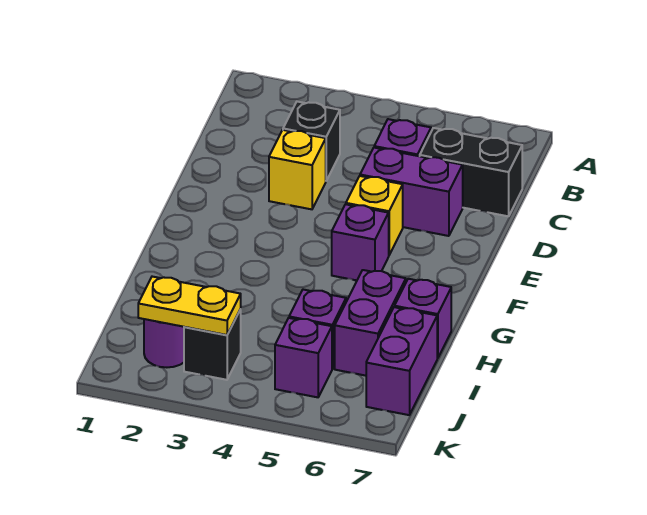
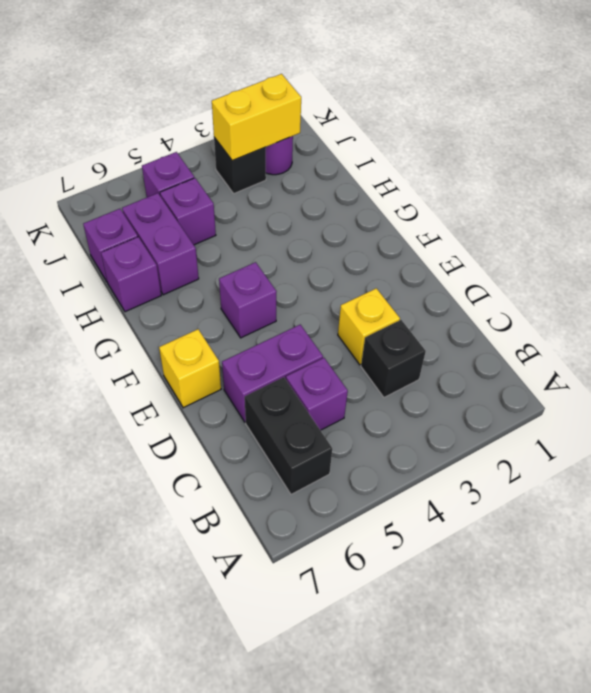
black brick C6:C7 level 1 -> black brick B6:C6 level 1
yellow brick E5 level 1 -> yellow brick E7 level 1
purple brick I7:J7 level 1 -> purple brick I7 level 1
yellow plate J2:J3 level 2 -> yellow brick J2:J3 level 2

